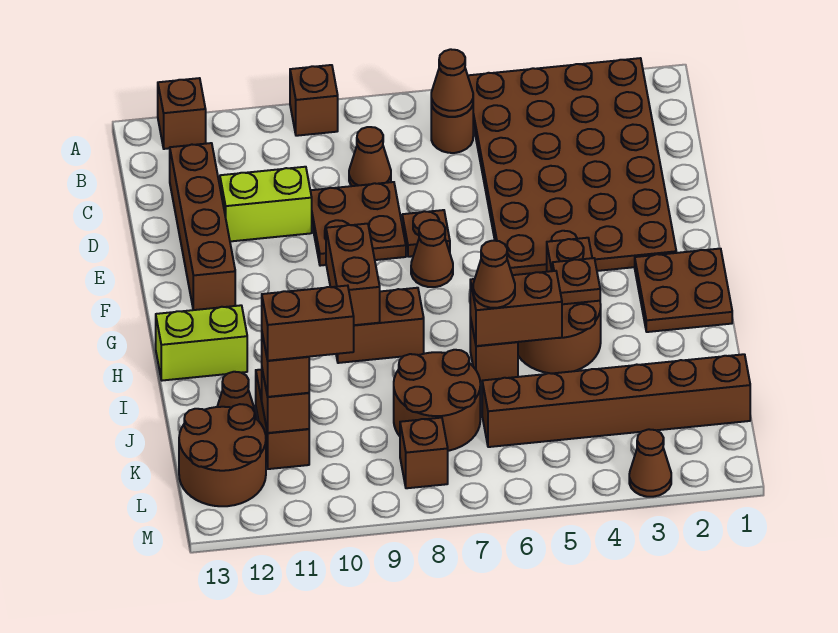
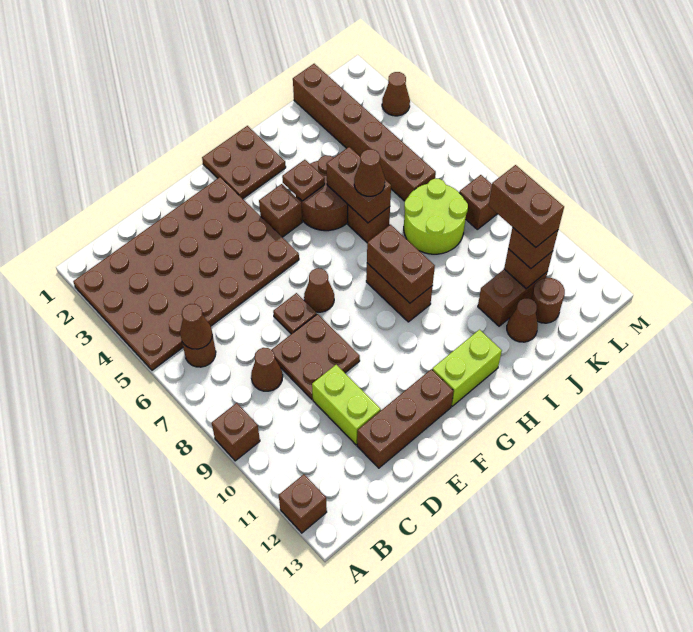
brown brick C12:F12 level 1 -> brown brick D12:F12 level 1
brown brick G9:H9 level 2 -> brown brick H8:H9 level 2
lime brick H12:H13 level 1 -> lime brick G12:H12 level 1
brown round brick J7:K8 level 1 -> lime round brick J7:K8 level 1
brown round brick K12:L13 level 1 -> brown round brick K12 level 1

